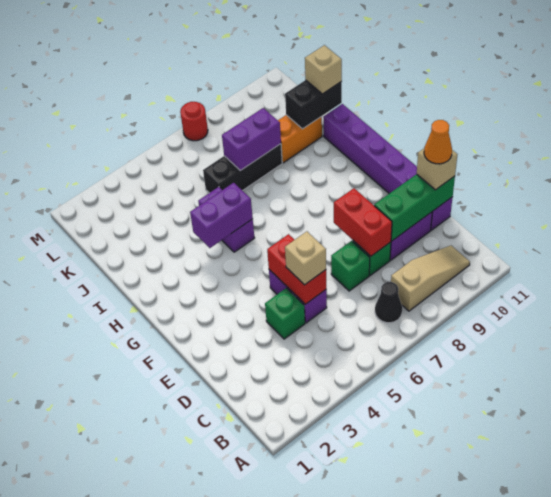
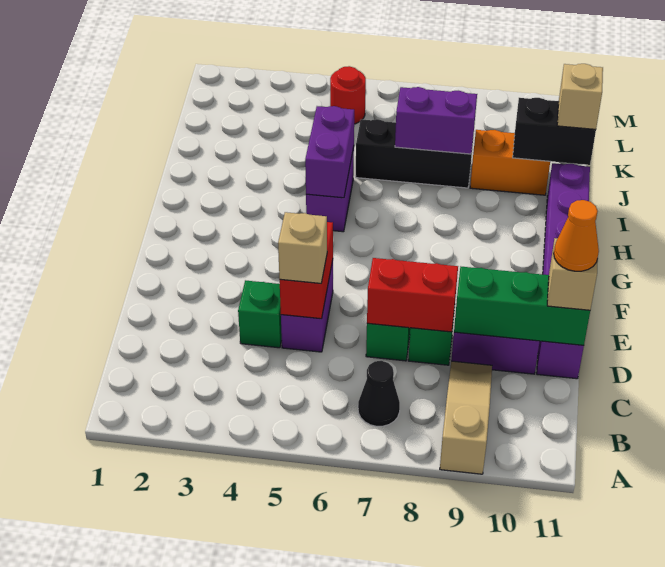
tan slope B8:B10 level 1 top 8 -> tan slope A9:C9 level 1 top A
red brick D8:E8 level 2 -> red brick D7:D8 level 2
purple brick H4:H5 level 2 -> purple brick H5:I5 level 2
red round brick M7 level 1 -> red round brick L5 level 1

